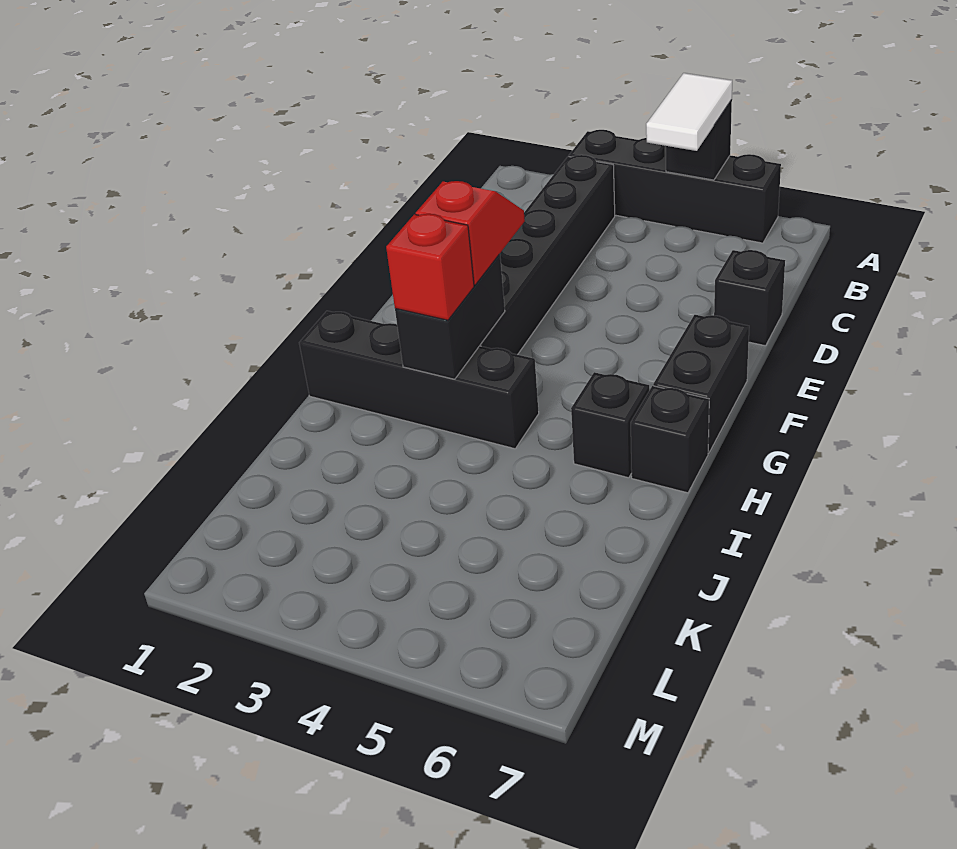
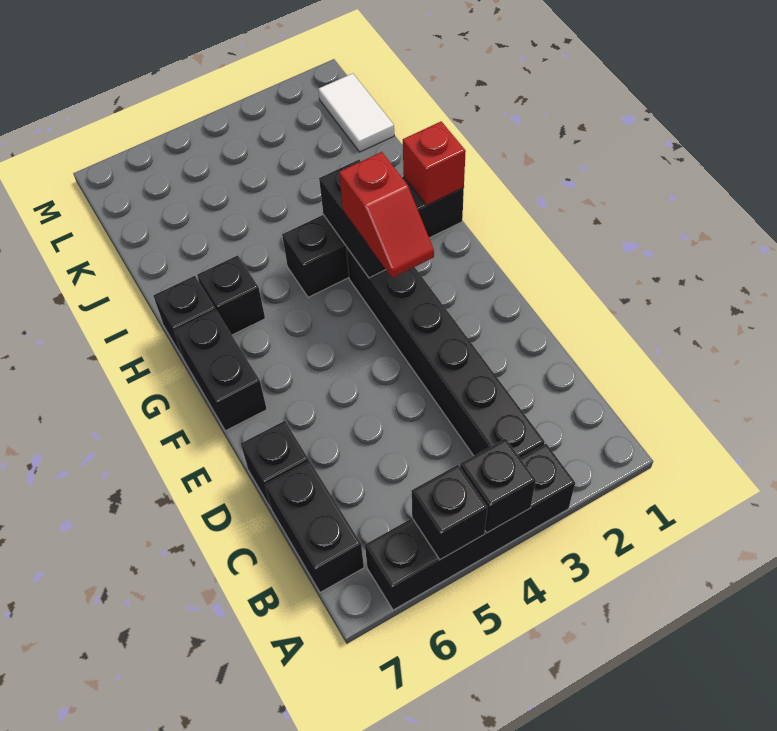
none -> black brick A4 level 2
white tile A5:B5 level 3 -> white tile K1:L1 level 1
none -> black brick B7:C7 level 1
red brick H3 level 3 -> red brick H1 level 2

